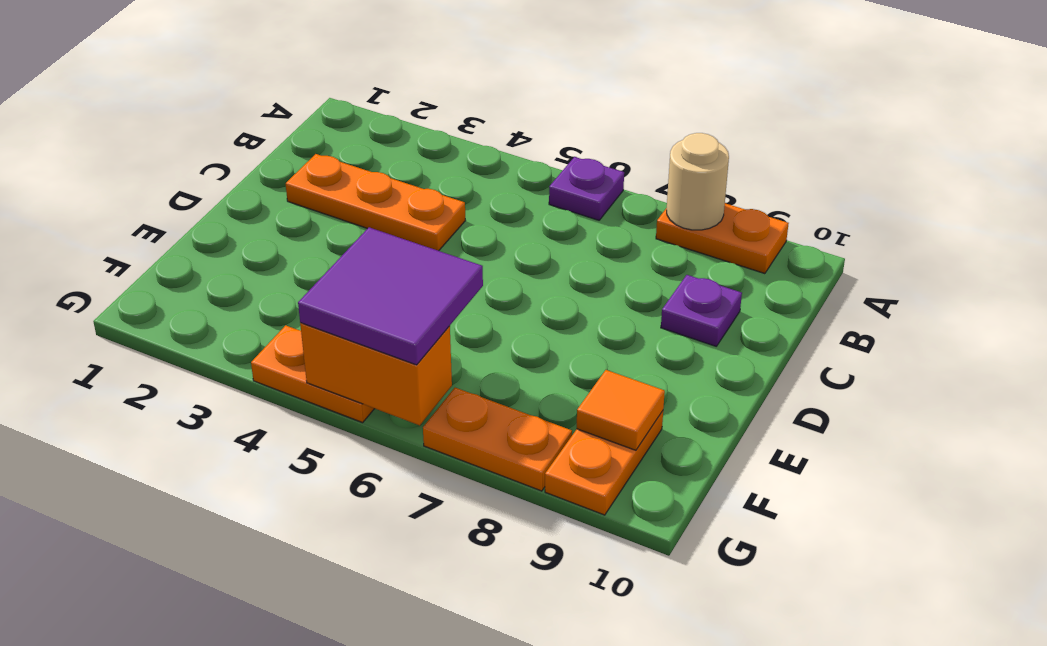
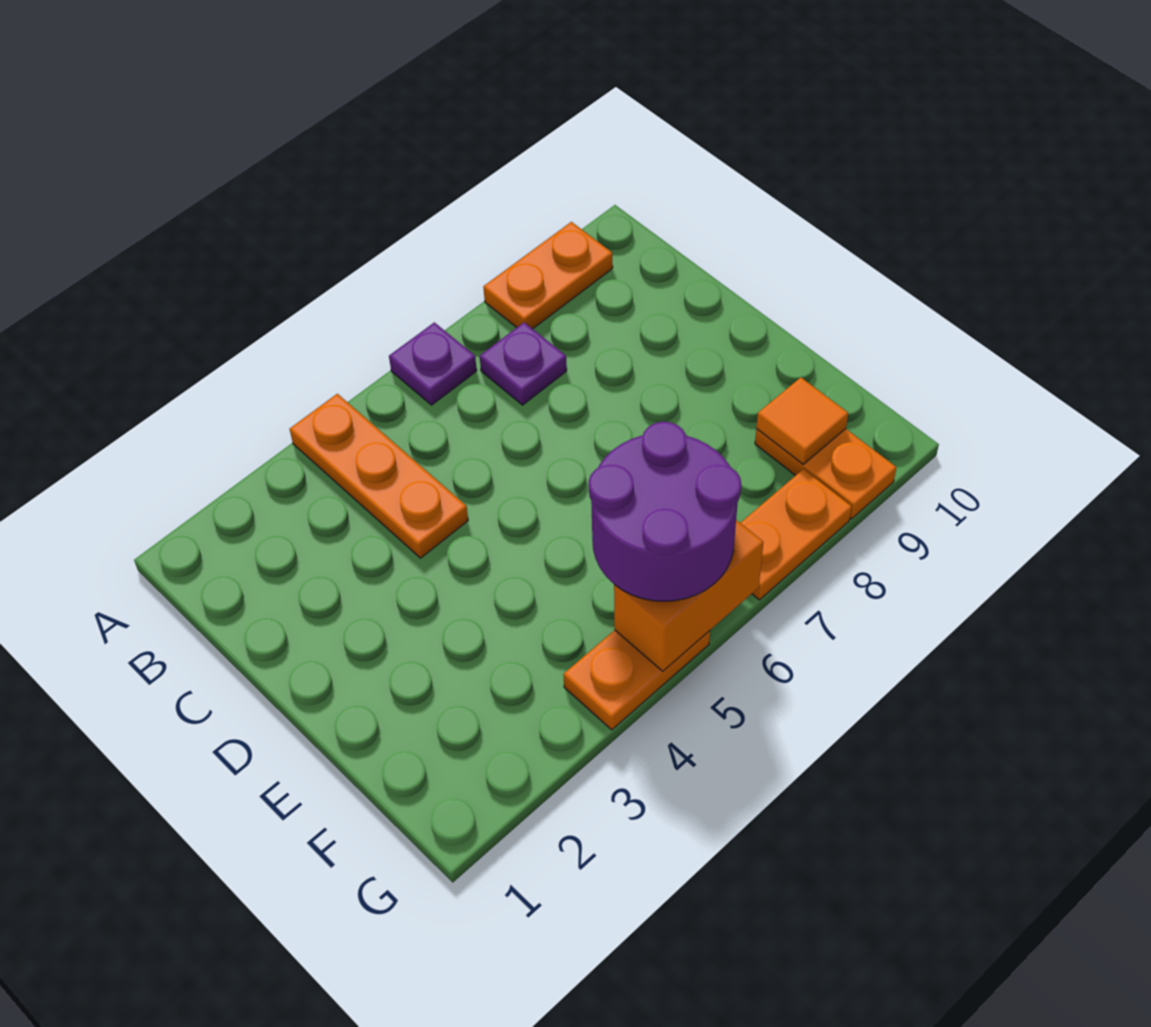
tan round brick A8 level 2 -> none
orange plate C2:C4 level 1 -> orange plate A4:C4 level 1
purple plate C9 level 1 -> purple plate B7 level 1
purple tile F5:G6 level 3 -> purple round brick F5:G6 level 3

